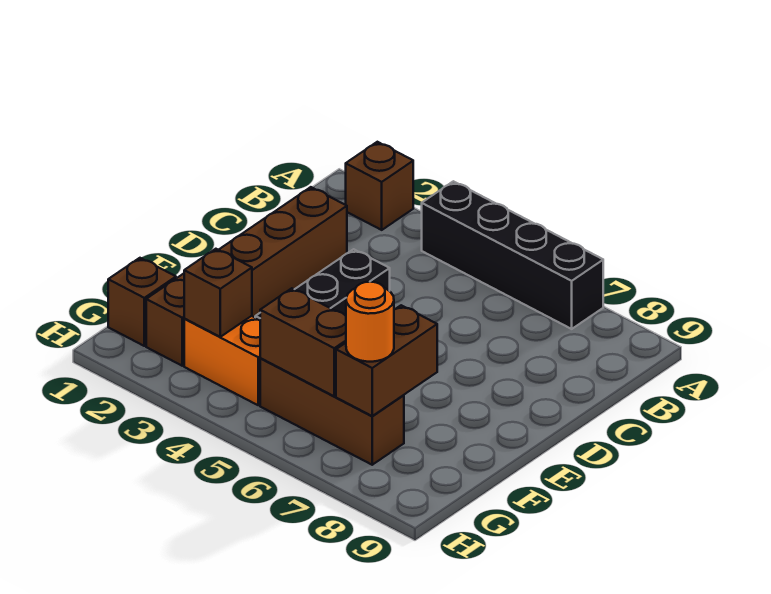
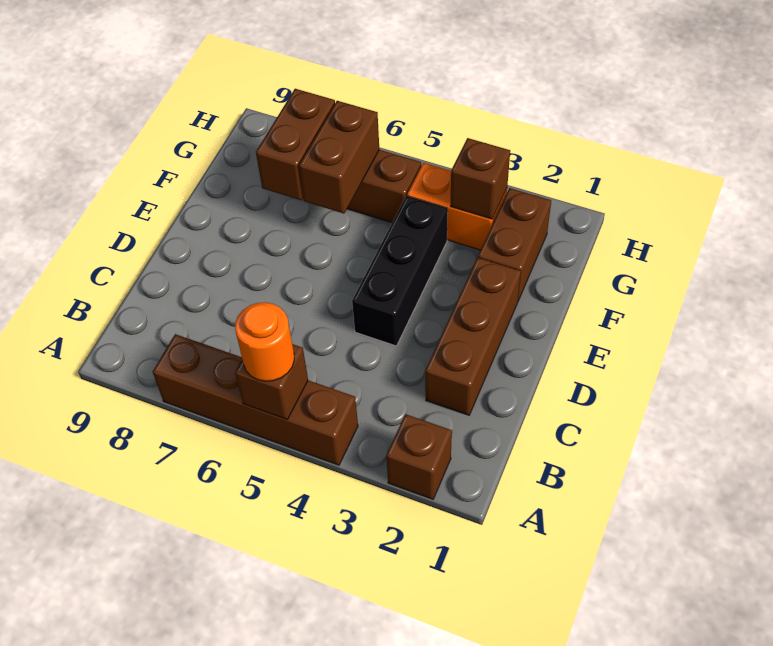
black brick A4:A7 level 1 -> brown brick A4:A7 level 1
brown brick G1 level 1 -> brown brick A5 level 2
brown brick G5:G6 level 2 -> brown brick F6:G6 level 2
orange round brick G7 level 3 -> orange round brick A5 level 3

